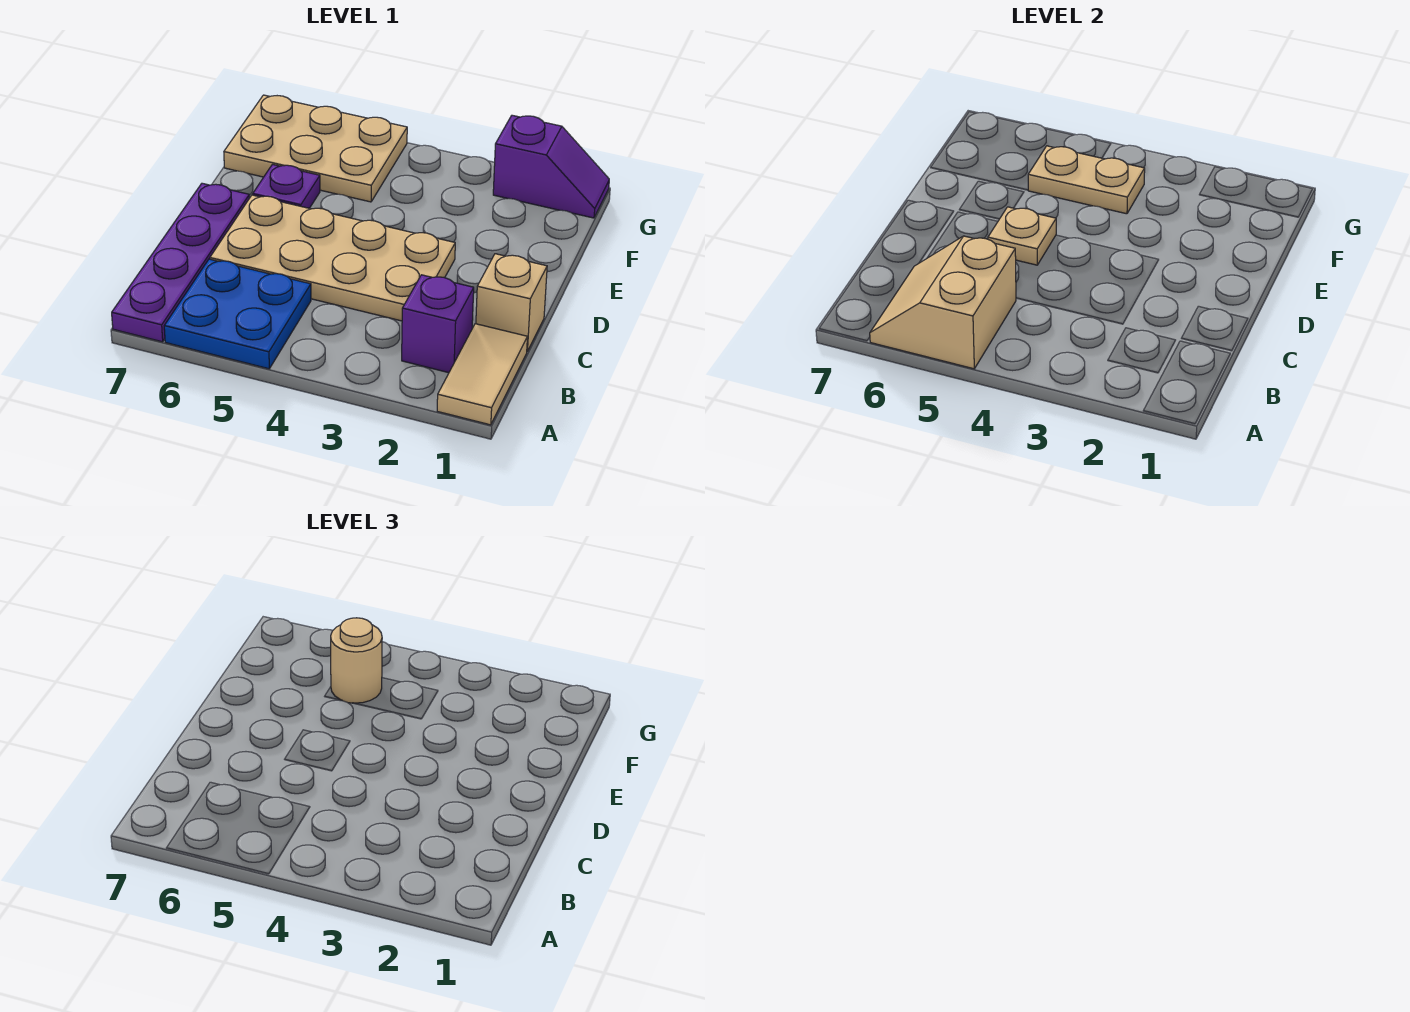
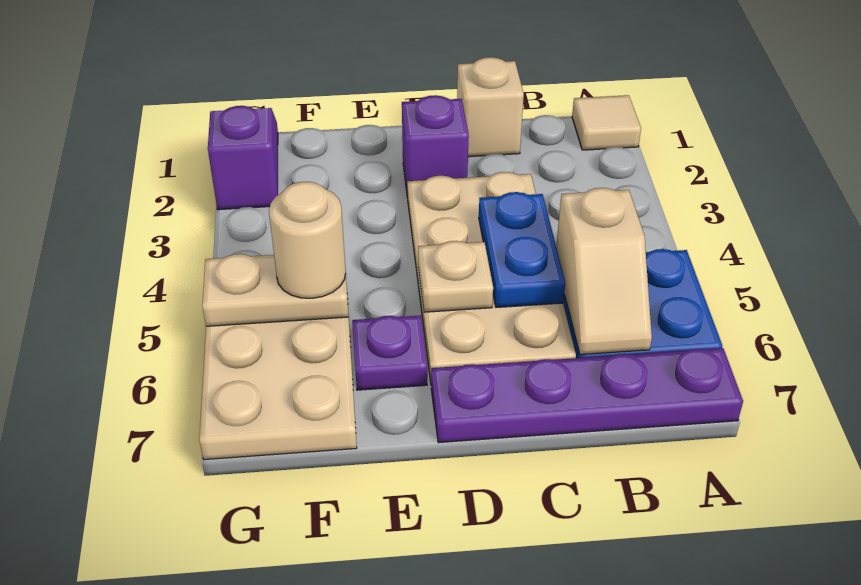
tan tile A1:B1 level 1 -> tan tile A1 level 1
tan slope A5:B6 level 2 top 5 -> tan slope B5:B6 level 2 top 5
purple brick B2 level 1 -> purple brick D2 level 1
none -> blue plate C4:C5 level 2
tan plate F4:F5 level 2 -> tan plate F5:G5 level 2

